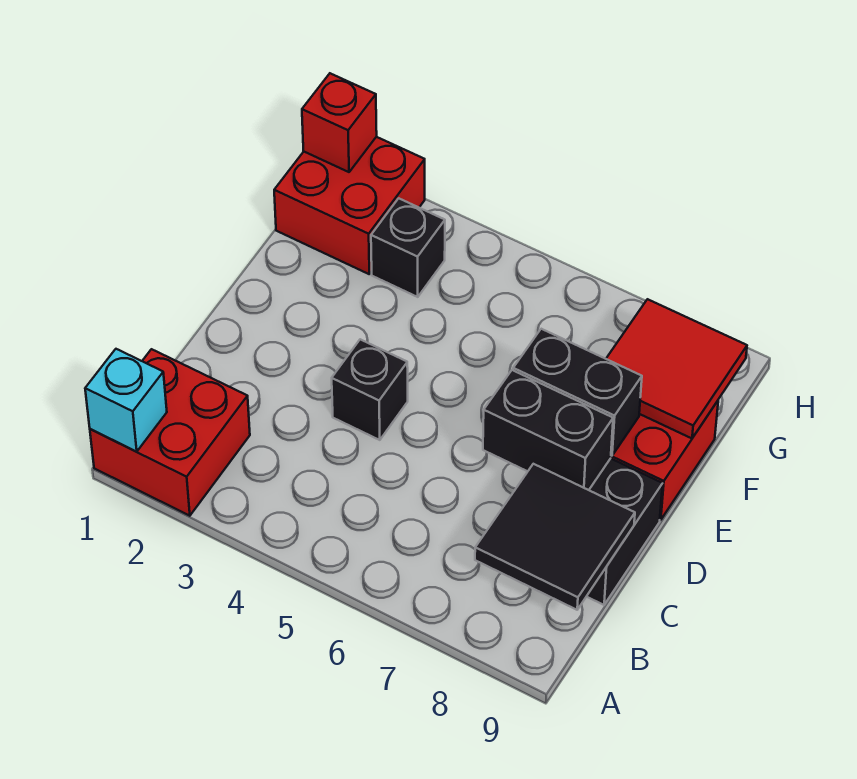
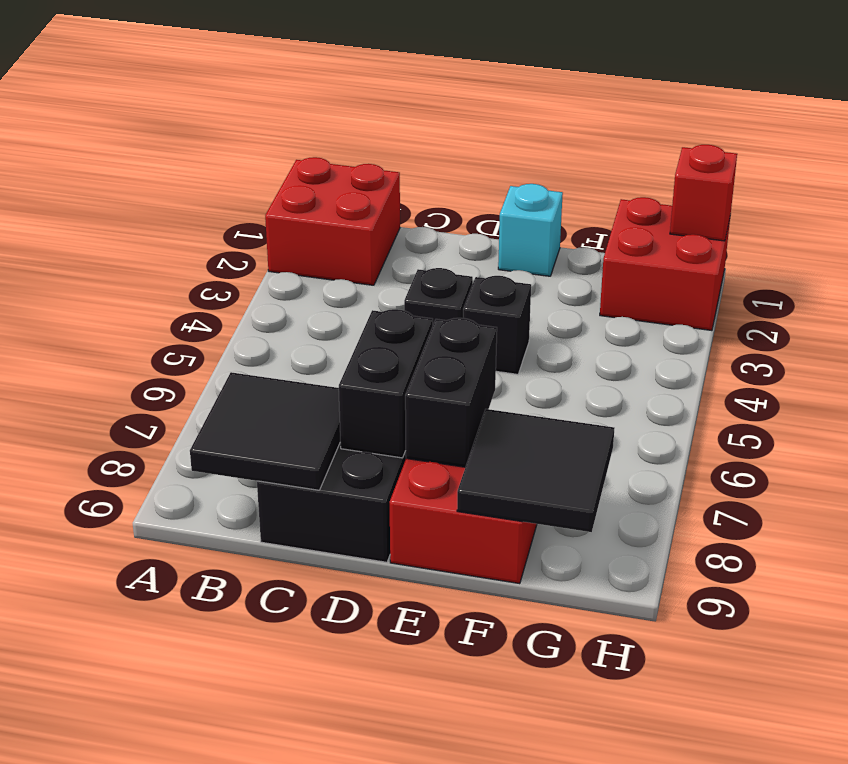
cyan brick A1 level 2 -> cyan brick E1 level 1
red tile F8:G9 level 2 -> black tile F8:G9 level 2
black brick G3 level 1 -> black brick E4 level 1

